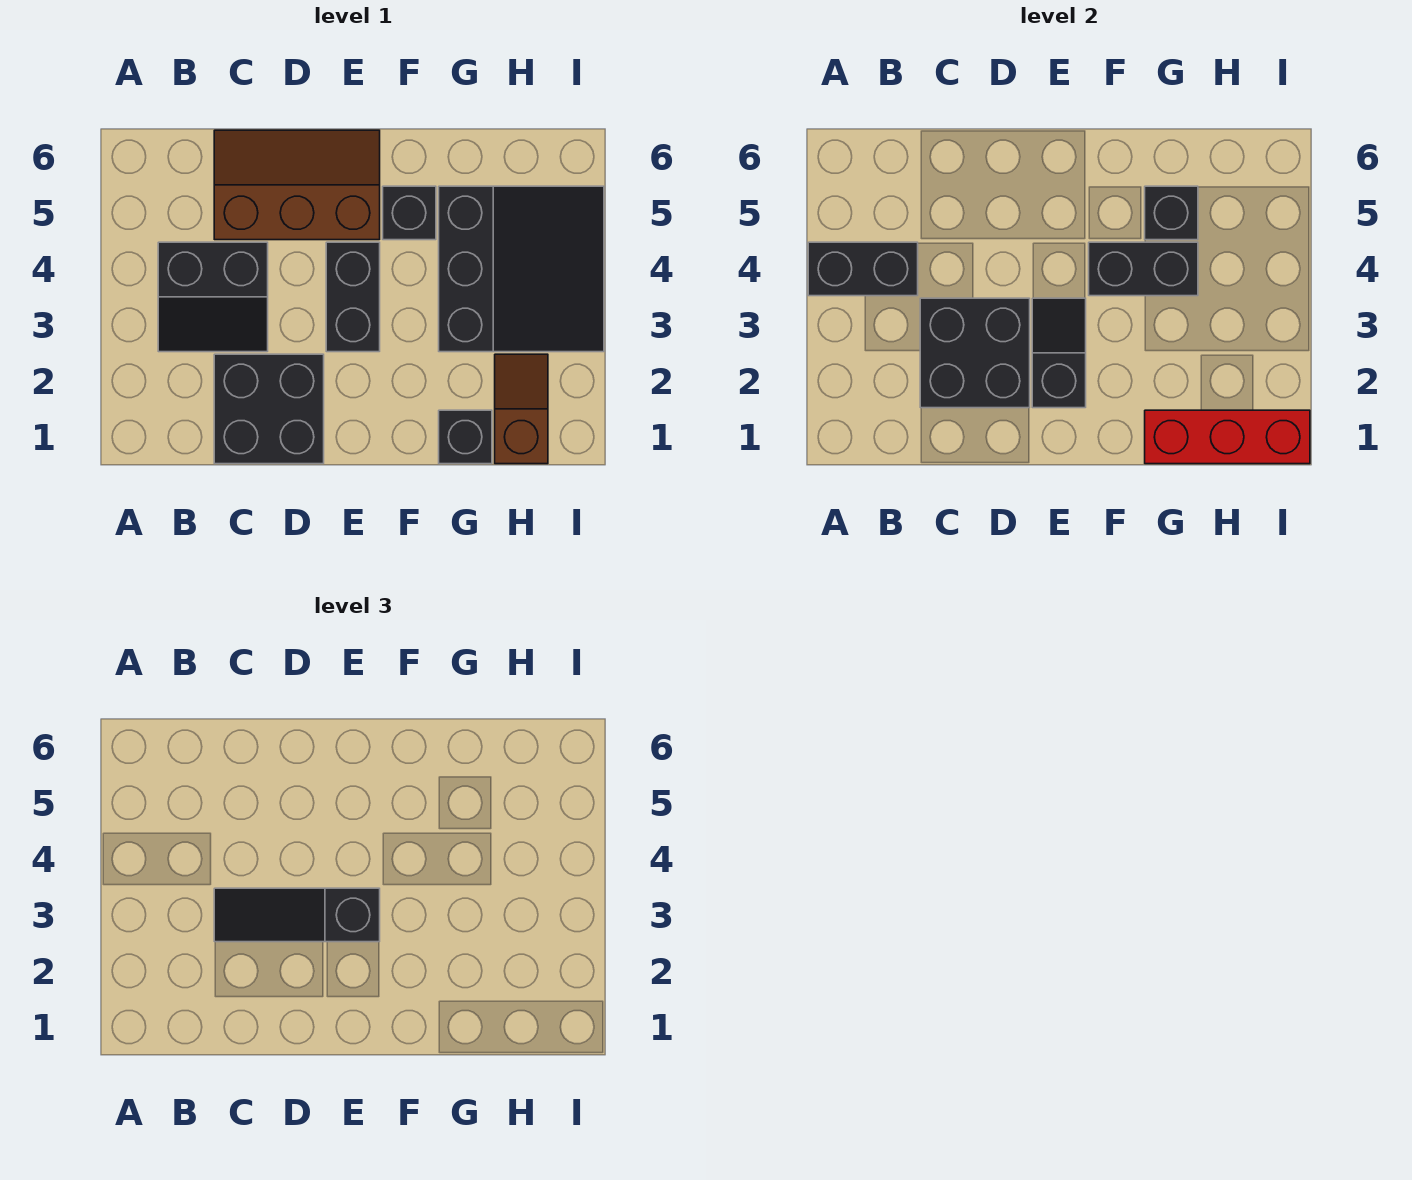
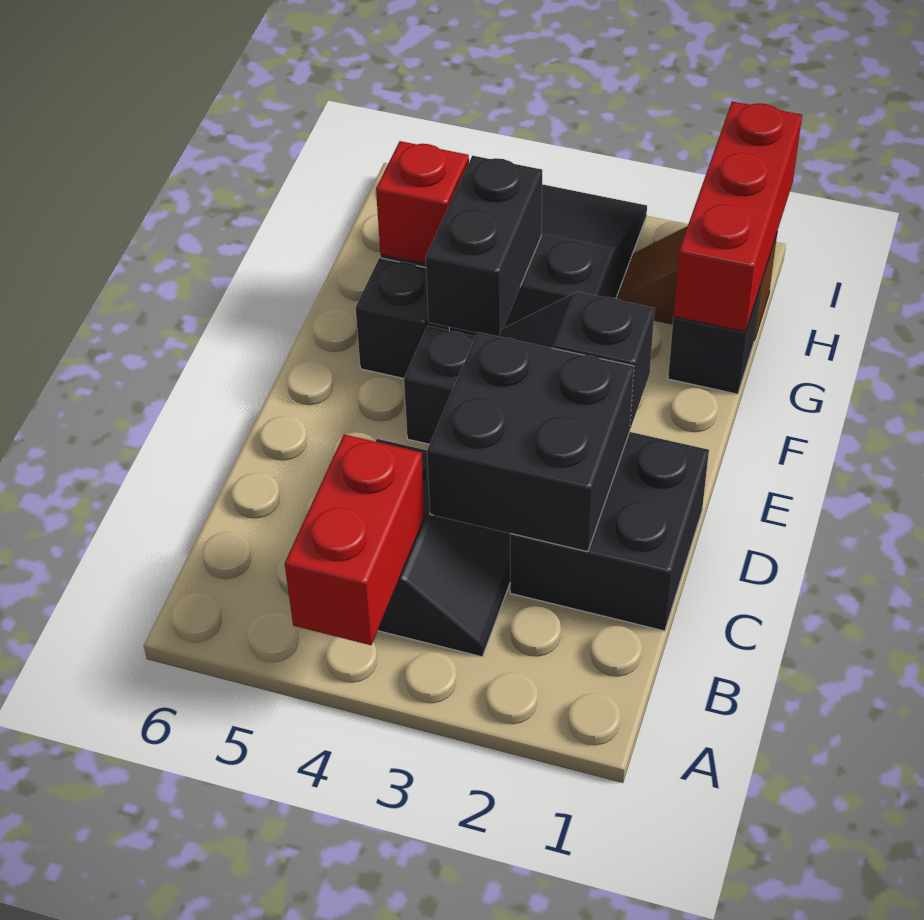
black brick A4:B4 level 2 -> red brick A4:B4 level 2
black slope C3:E3 level 3 top E -> none
brown slope C5:E6 level 1 top 5 -> none
black brick G5 level 2 -> red brick G5 level 2

